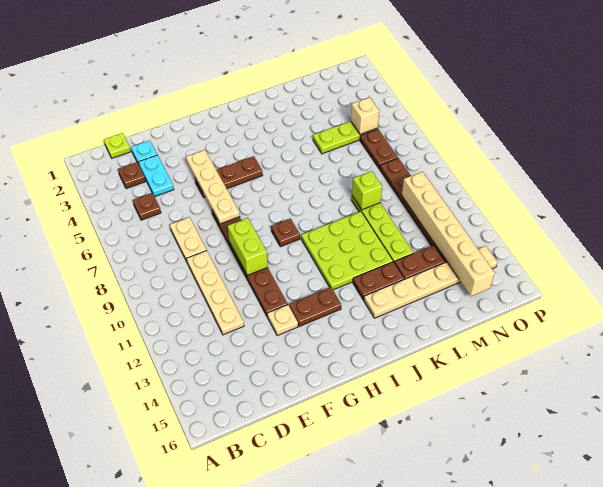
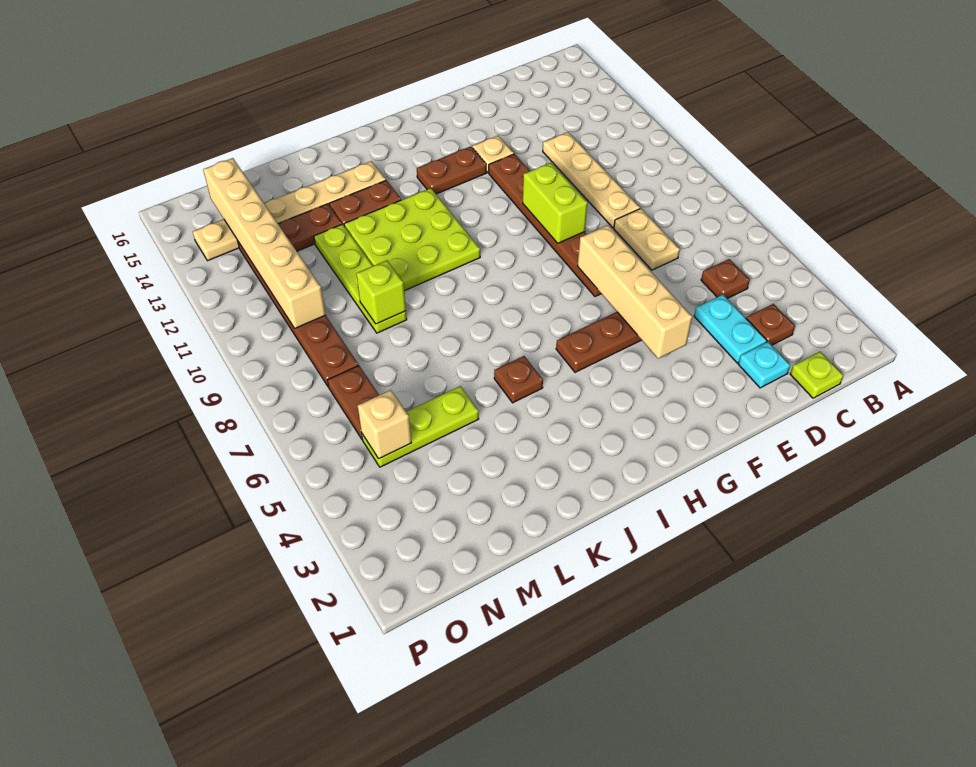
tan plate F4:F7 level 2 -> tan brick F4:F7 level 2
brown plate H9 level 1 -> brown plate J5 level 1

